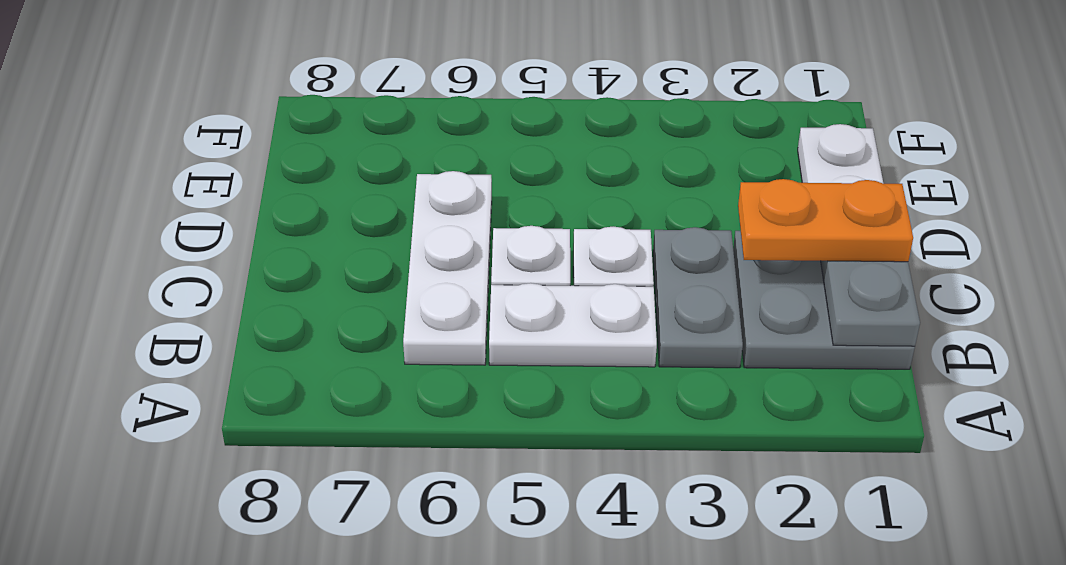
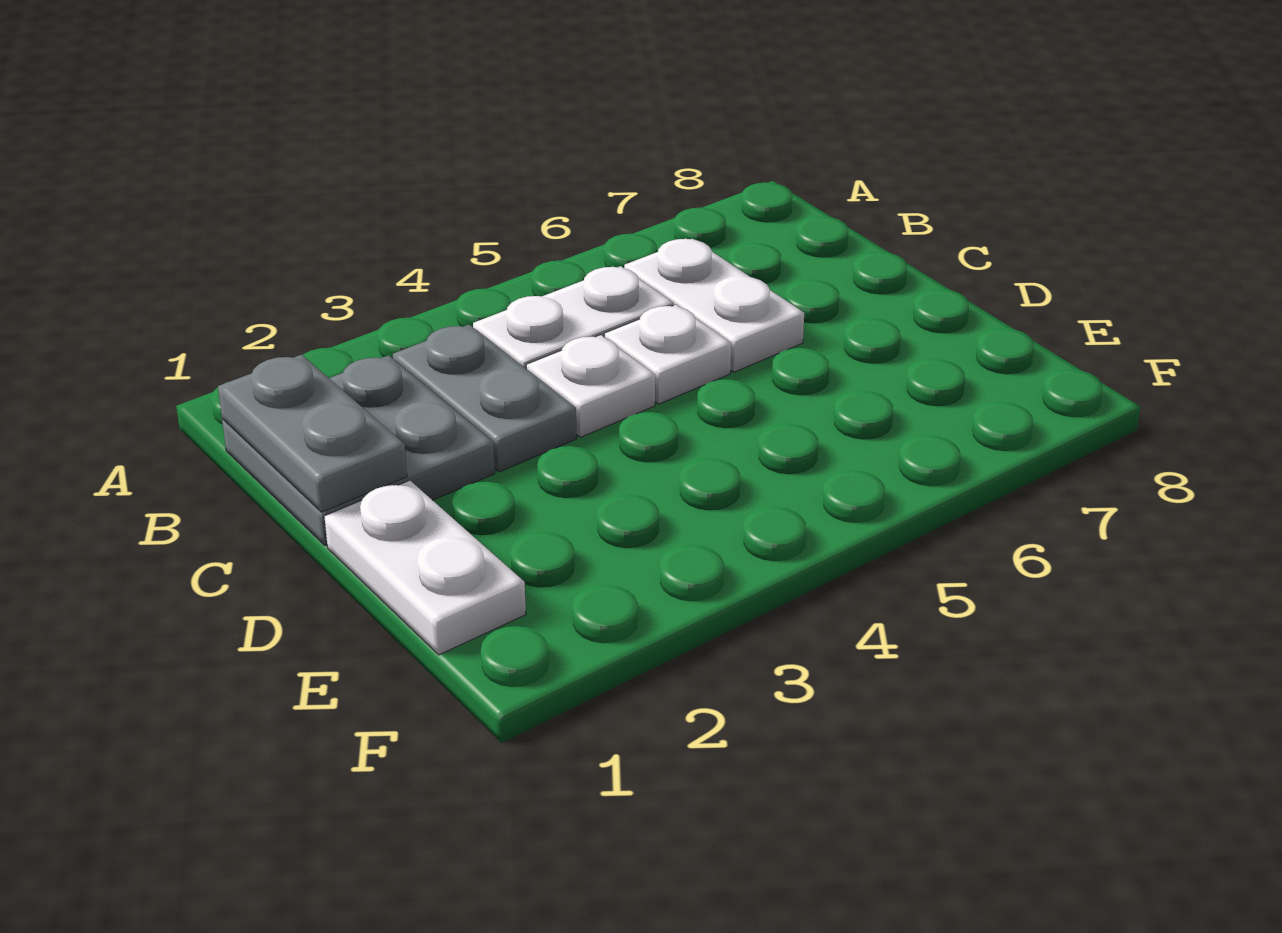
white plate B6:D6 level 1 -> white plate B6:C6 level 1
orange plate C1:C2 level 3 -> none

